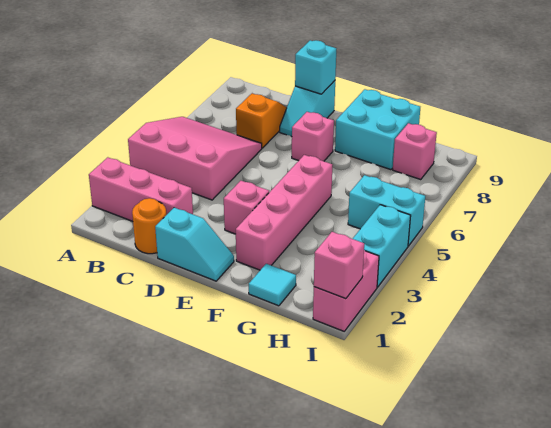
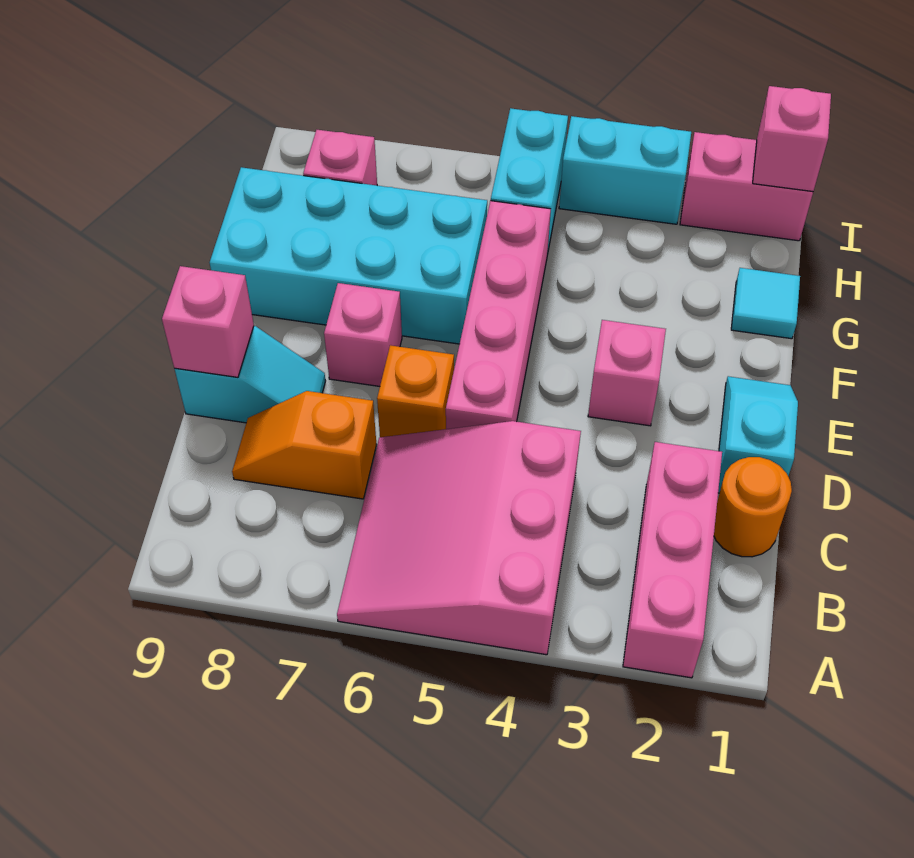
none -> orange brick D6 level 1
cyan brick D9 level 2 -> pink brick D9 level 2
pink brick F2:F5 level 1 -> pink brick D5:G5 level 1
cyan brick F8:G9 level 1 -> cyan brick F6:G9 level 1

